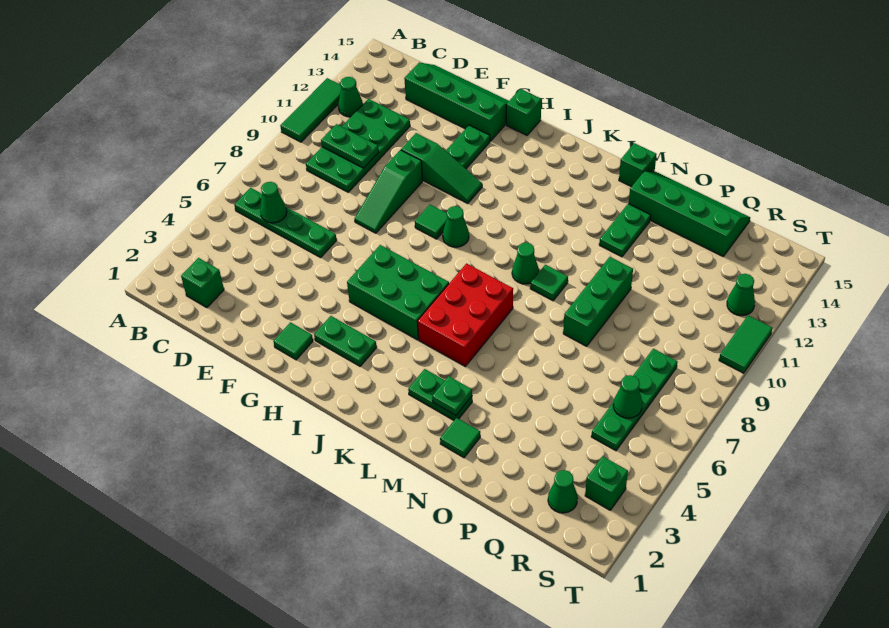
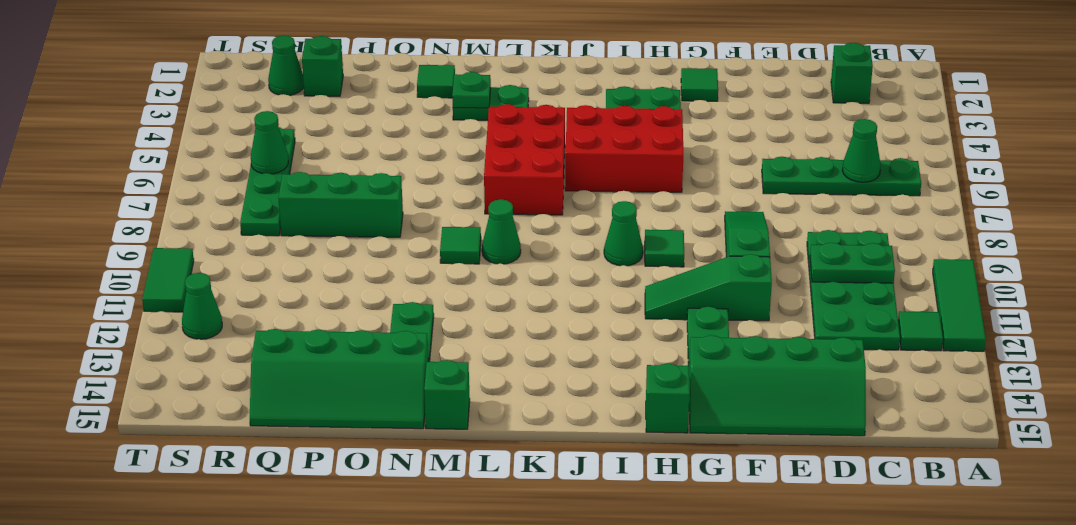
green cone B12 level 1 -> green tile B12 level 1
green brick H5:J6 level 1 -> red brick H5:J6 level 1
green brick O8:O10 level 1 -> green brick O8:Q8 level 1
green brick S3 level 1 -> green brick Q2 level 1

